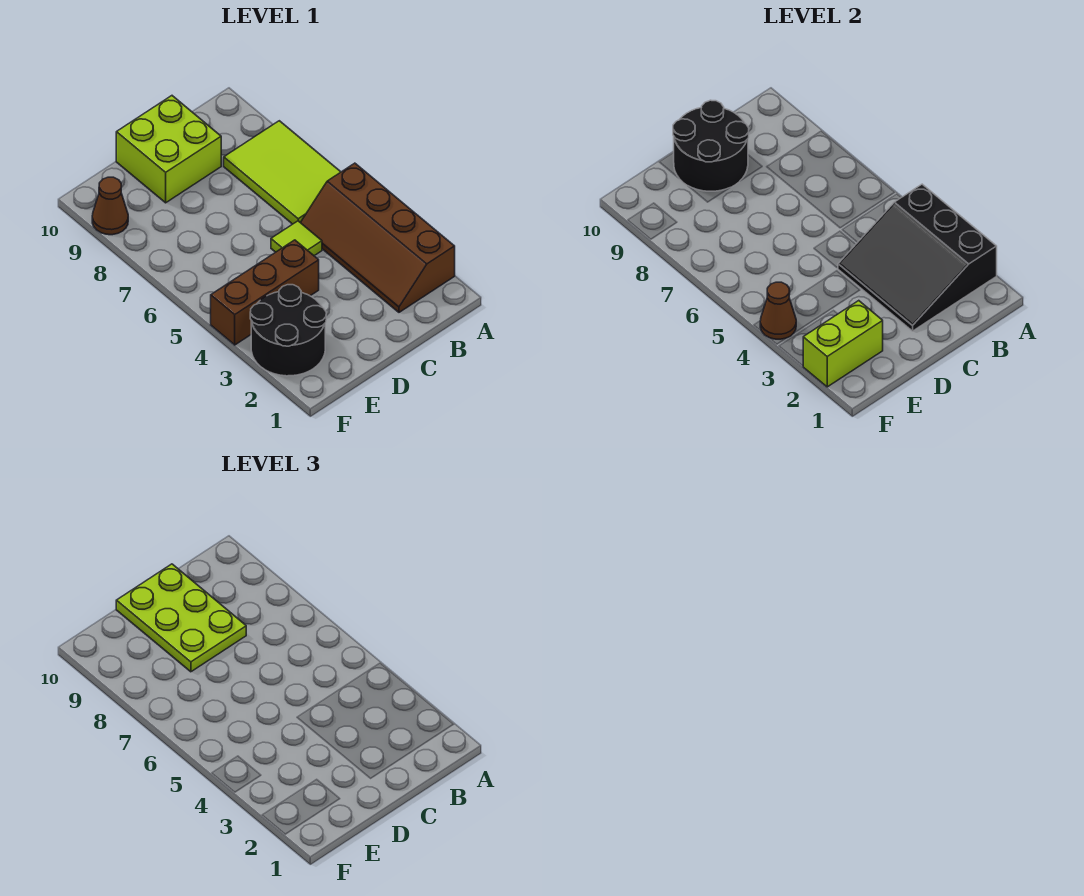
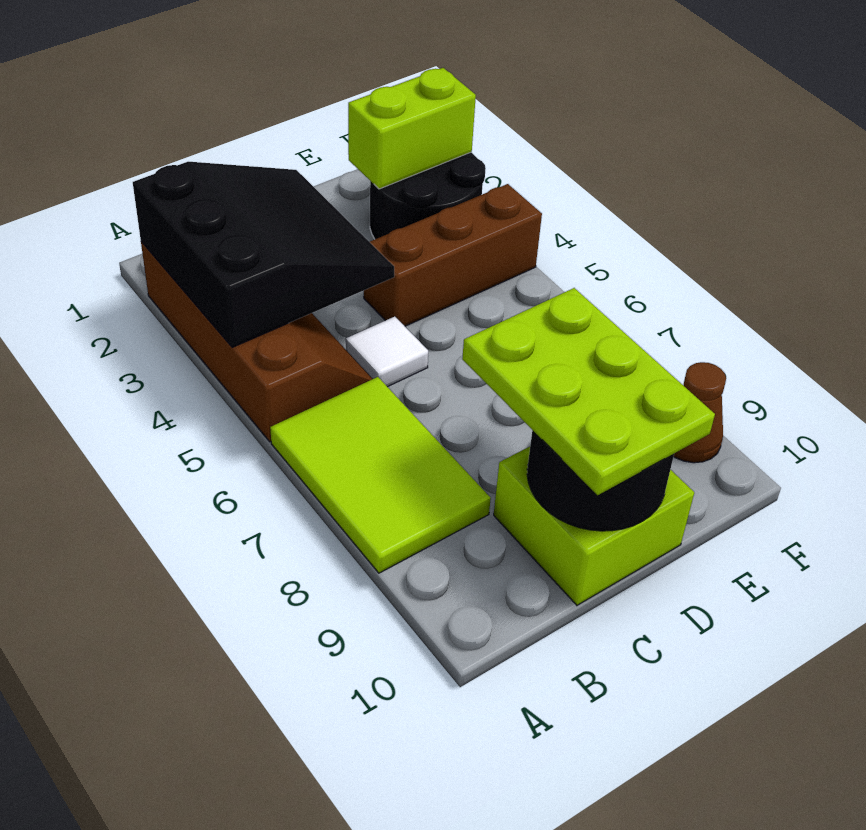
lime tile C5 level 1 -> white tile C5 level 1
brown cone F4 level 2 -> none

